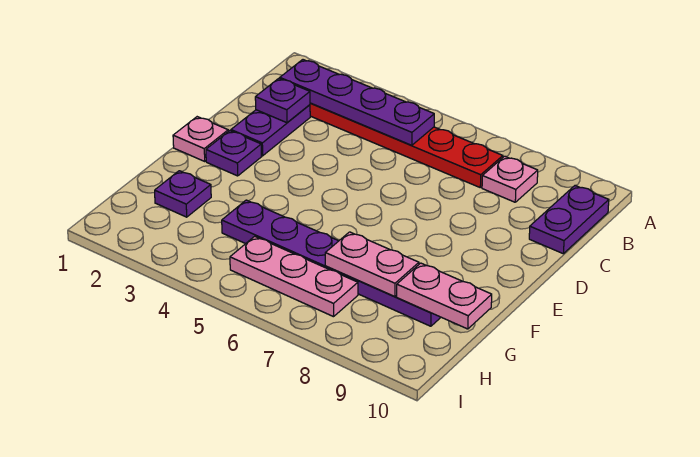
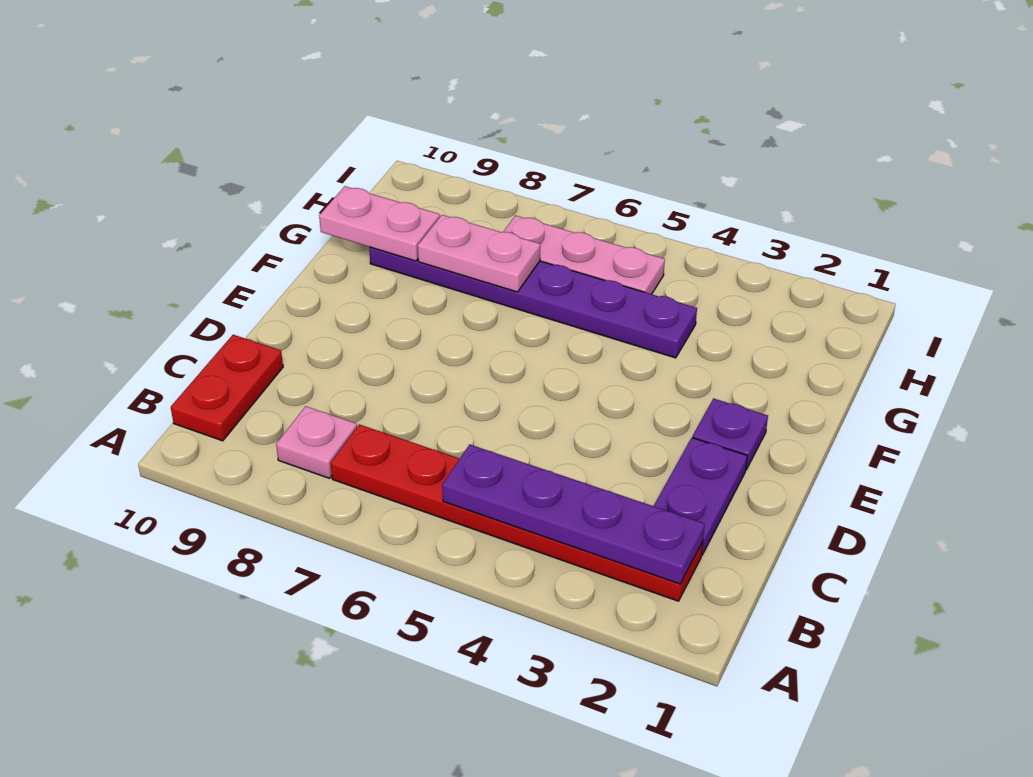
purple plate B10:C10 level 1 -> red plate B10:C10 level 1
purple plate C2 level 2 -> none
pink plate E1 level 1 -> none
purple plate G2 level 1 -> none

